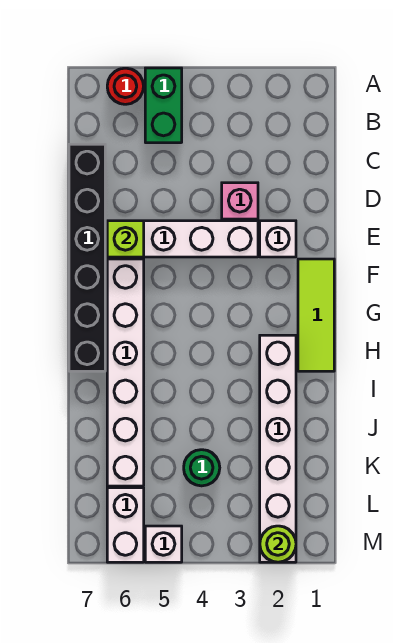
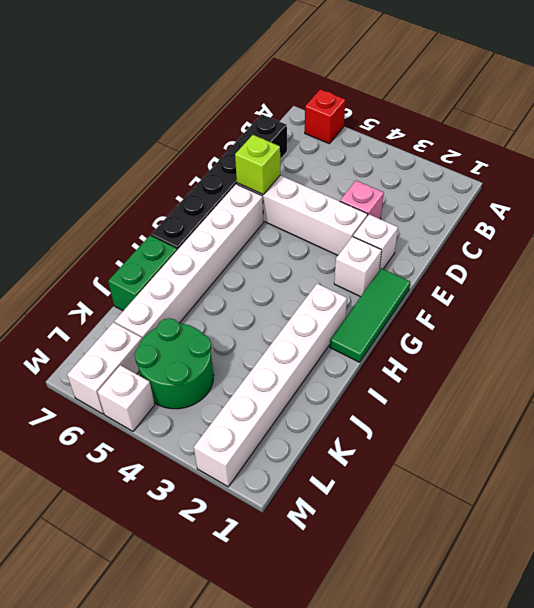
green brick A5:B5 level 1 -> green brick I7:J7 level 1
red round brick A6 level 1 -> red brick A6 level 1
lime tile F1:H1 level 1 -> green tile F1:H1 level 1
none -> white brick F2 level 1
green round brick K4 level 1 -> green round brick K4:L5 level 1
lime round brick M2 level 2 -> none

